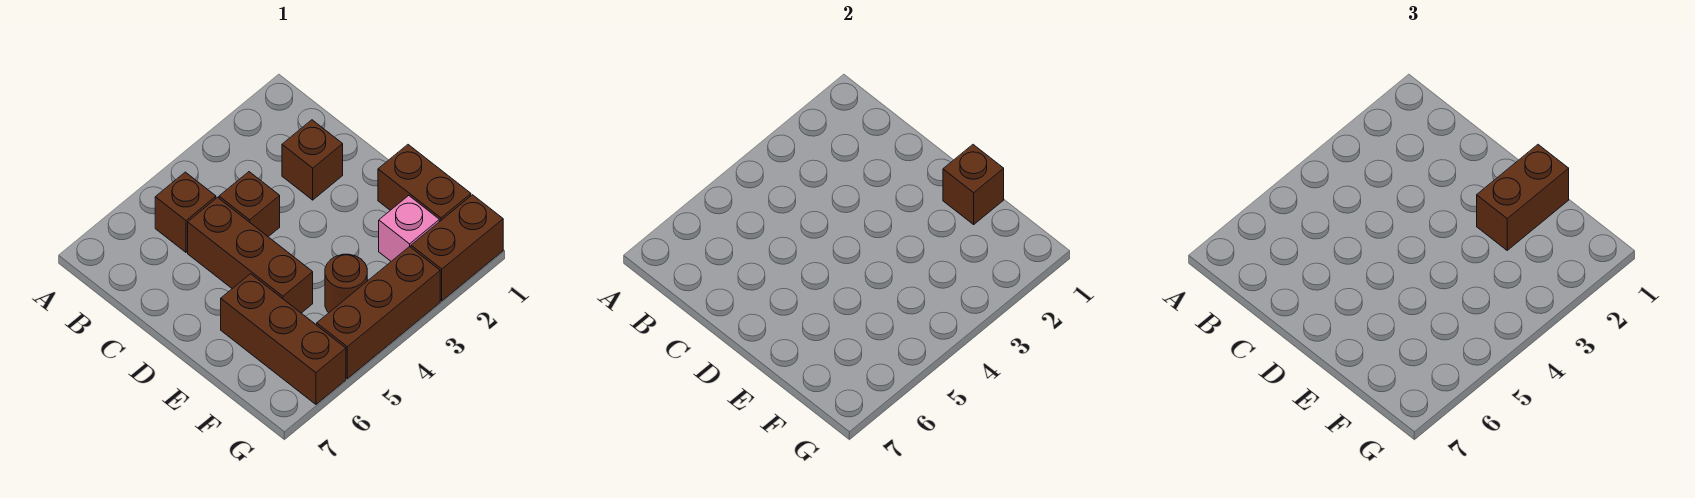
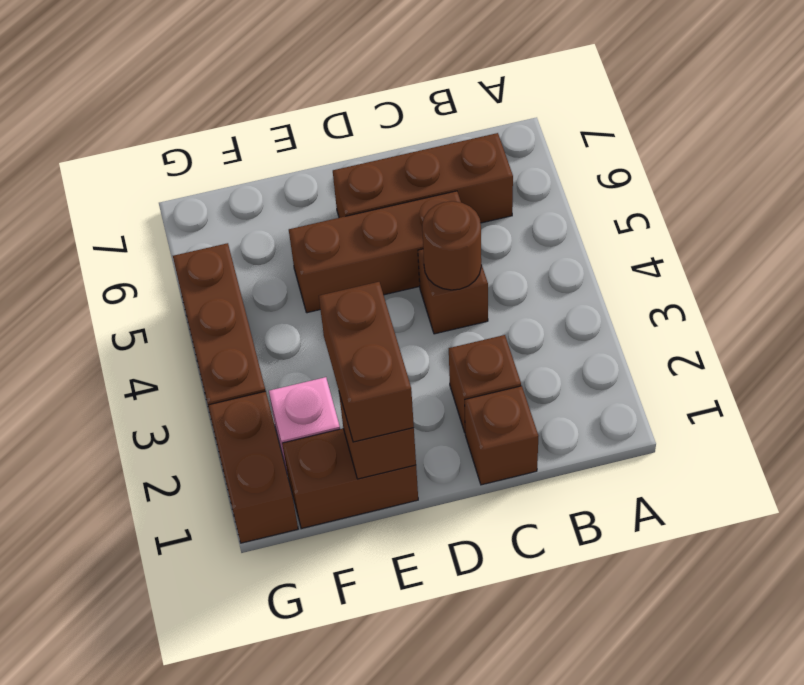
brown brick B5 level 1 -> brown brick C1 level 1
brown brick E6:G6 level 1 -> brown brick B6:D6 level 1
brown round brick F4 level 1 -> brown round brick C4 level 2

